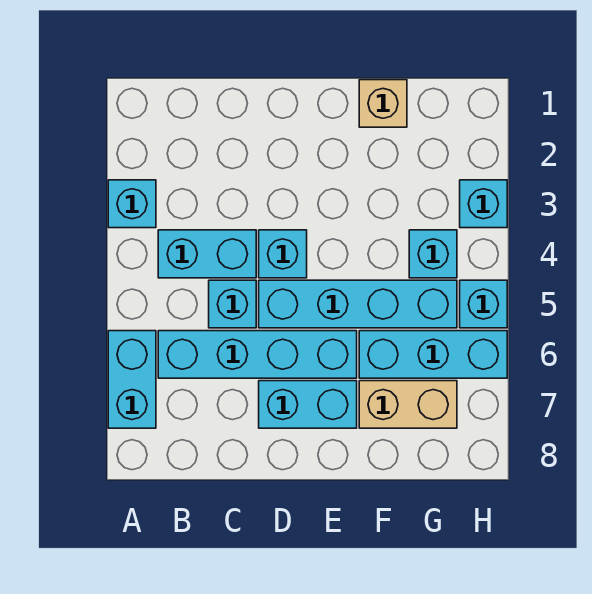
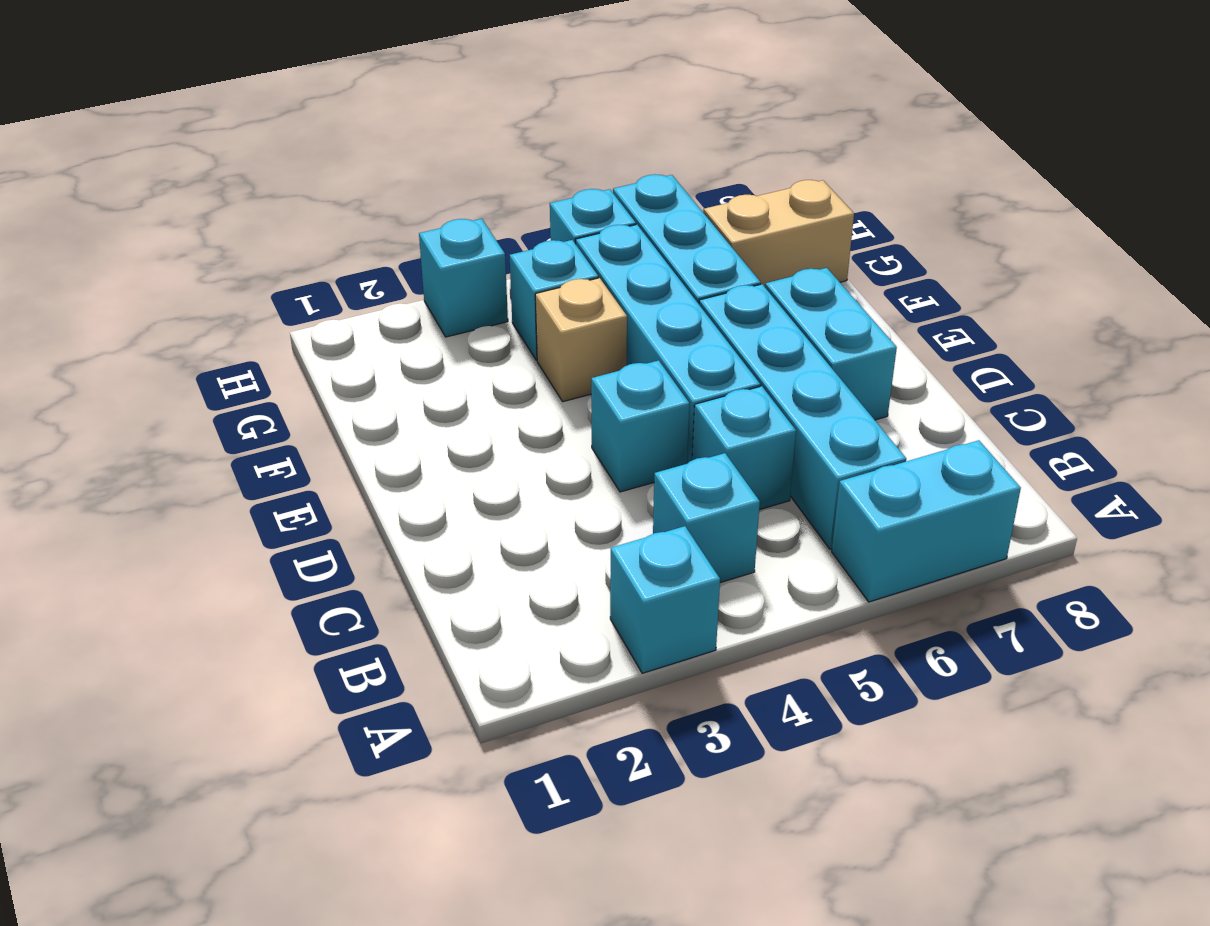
cyan brick B4:C4 level 1 -> cyan brick B4 level 1
tan brick F1 level 1 -> tan brick F4 level 1
tan brick F7:G7 level 1 -> tan brick G7:G8 level 1

